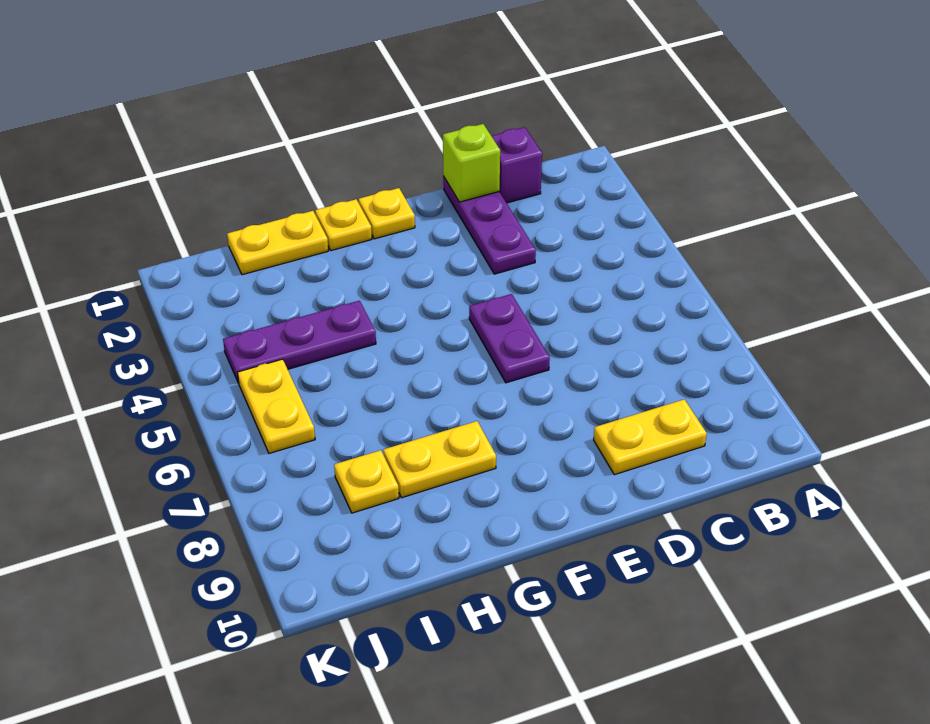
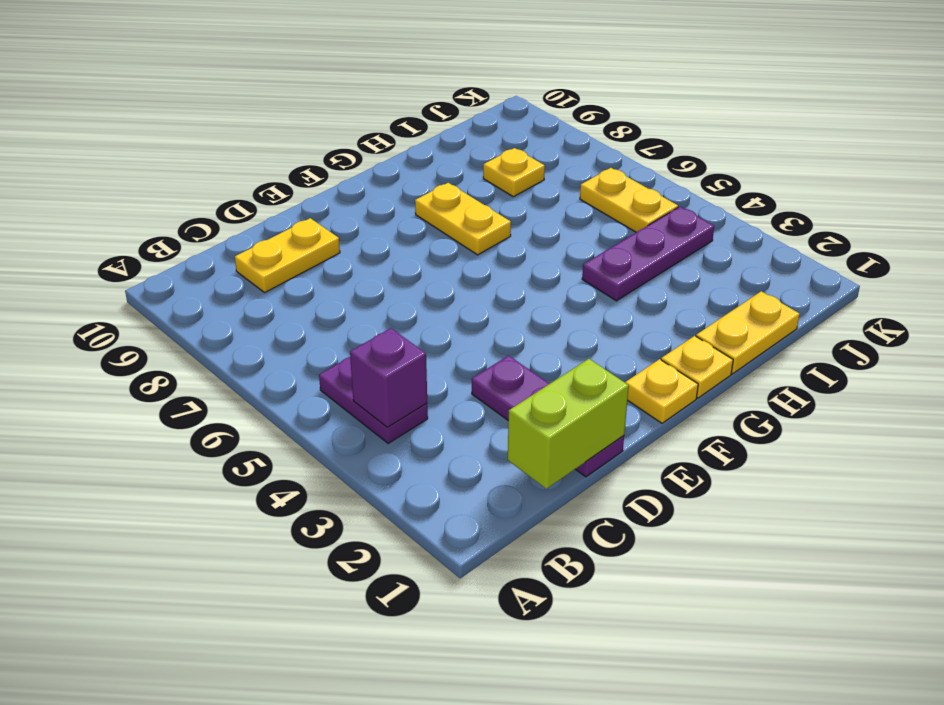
purple brick C1 level 1 -> purple brick B4 level 2
lime brick D1 level 2 -> lime brick C1:D1 level 2
purple plate E5:E6 level 1 -> purple plate B4:B5 level 1
yellow plate G8:H8 level 1 -> yellow plate G7:G8 level 1

